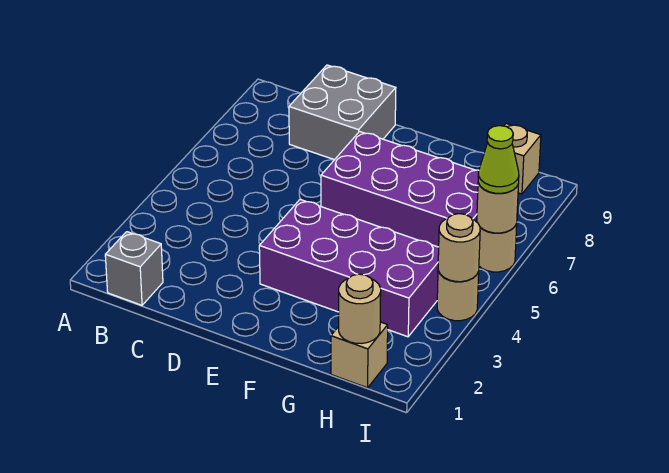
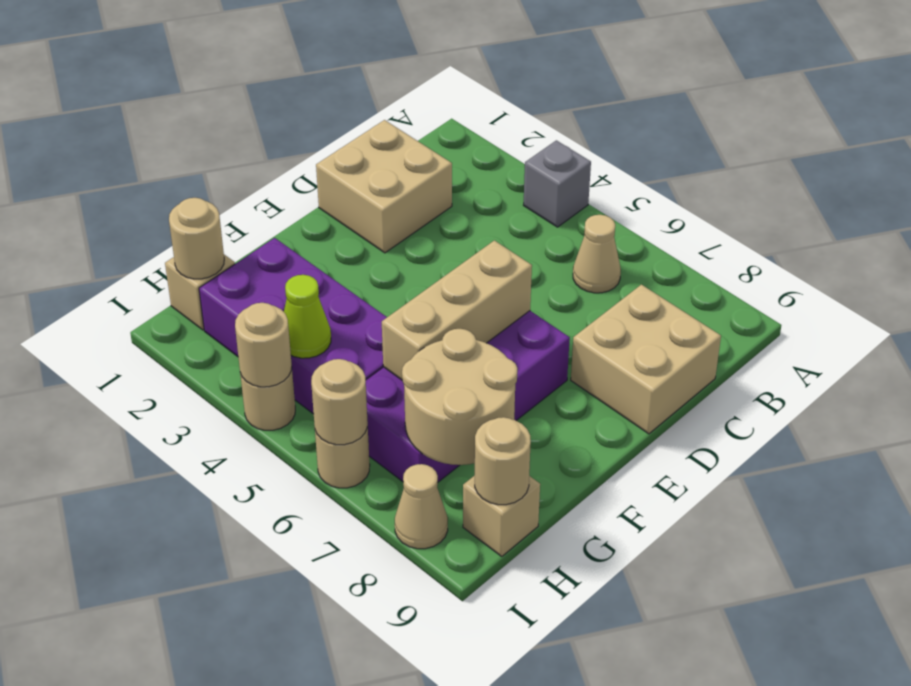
grey brick B1 level 1 -> grey brick A4 level 1
none -> tan cone B6 level 1
none -> tan brick C1:D2 level 1
grey brick C8:D9 level 1 -> tan brick C8:D9 level 1
purple brick E3:H4 level 1 -> purple brick G2:H5 level 1
none -> tan brick E6:G6 level 2
none -> tan round brick G7:H8 level 2
none -> tan round brick H9 level 2
lime cone I6 level 3 -> lime cone H4 level 2
none -> tan cone I8 level 1

